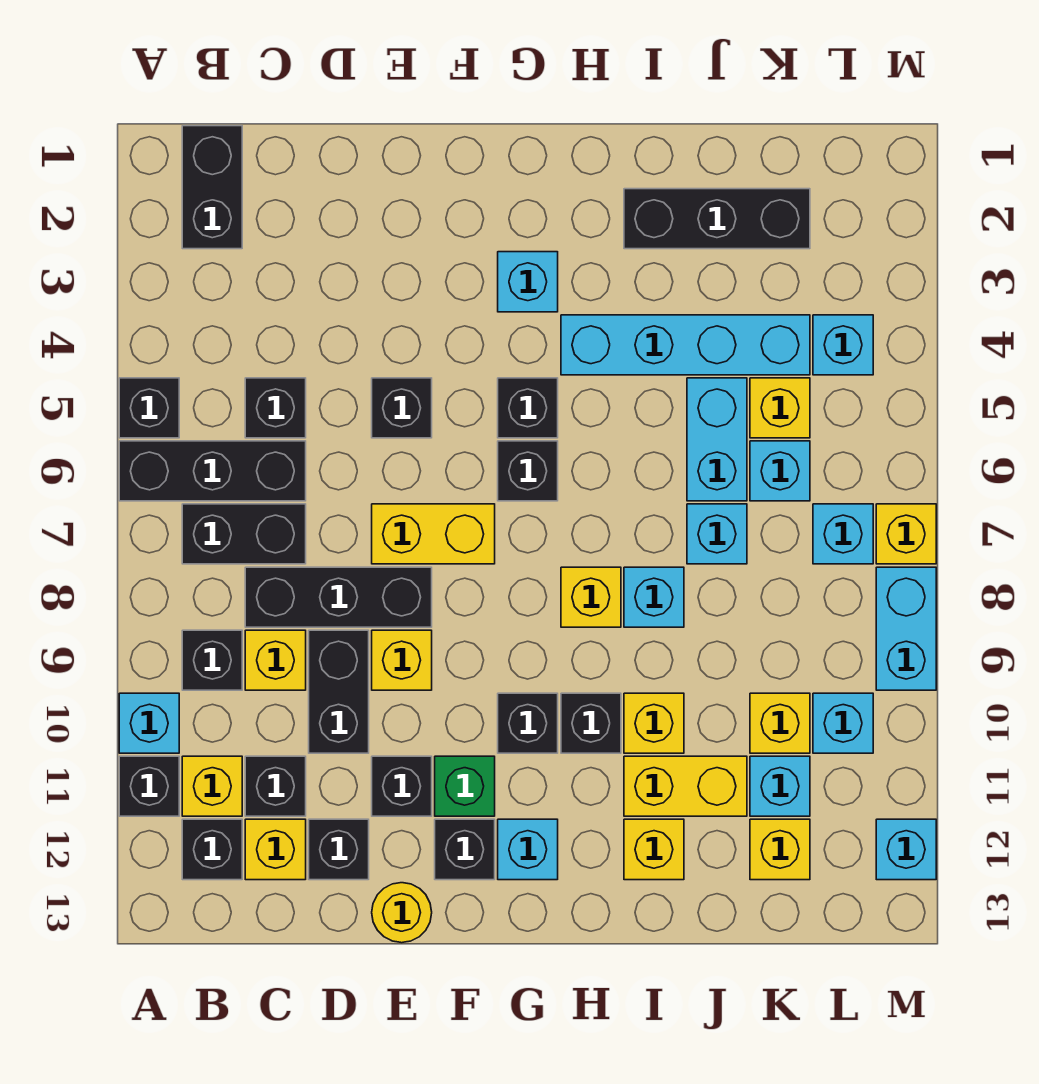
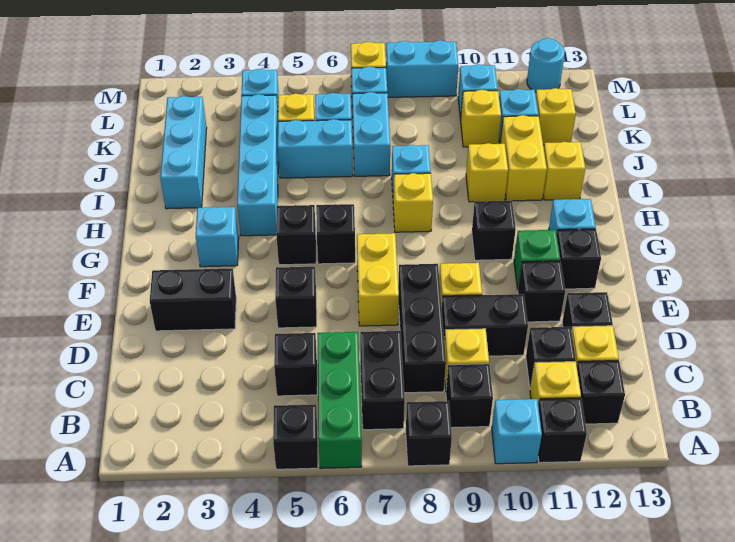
black brick A6:C6 level 1 -> green brick A6:C6 level 1
black brick B1:B2 level 1 -> black brick E2:E3 level 1
yellow round brick E13 level 1 -> none
black brick H10 level 1 -> black brick A8 level 1
black brick I2:K2 level 1 -> cyan brick I2:K2 level 1
cyan brick J7 level 1 -> cyan brick J7:K7 level 1
cyan brick M12 level 1 -> cyan round brick M12 level 1

